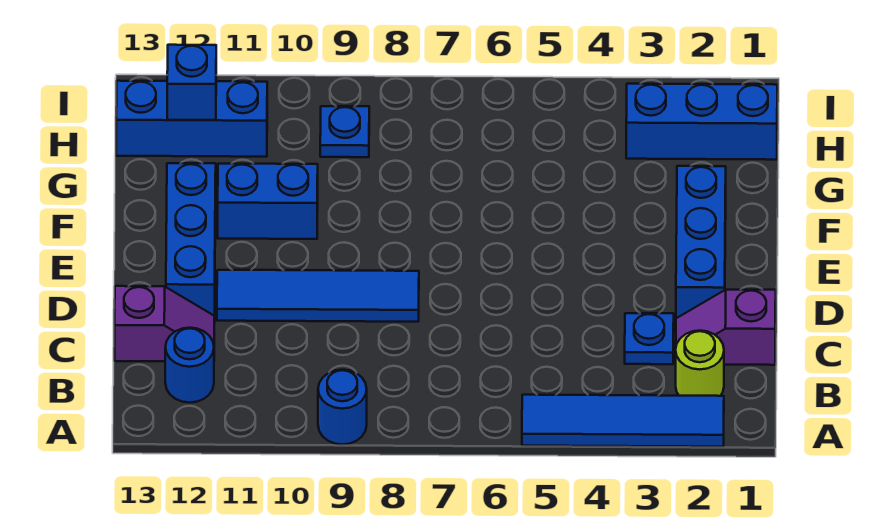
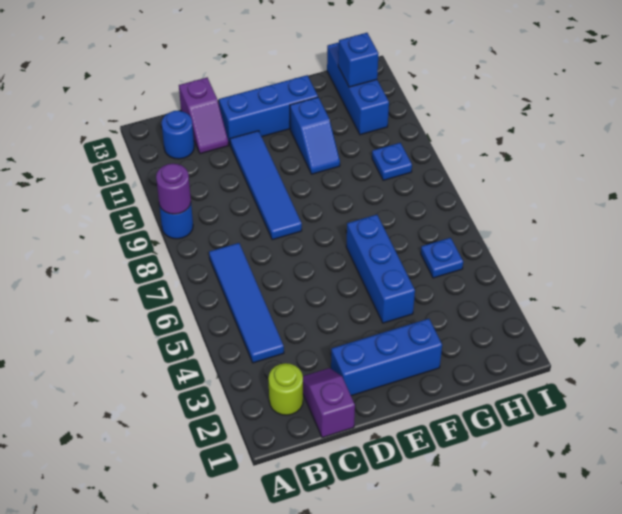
blue tile A2:A5 level 1 -> blue tile B4:B7 level 1
none -> purple round brick A9 level 2
blue plate C3 level 1 -> blue plate H5 level 1
blue brick F10:F11 level 1 -> blue slope F10:F11 level 1 top 11
blue brick H1:H3 level 1 -> blue brick F4:F6 level 1

